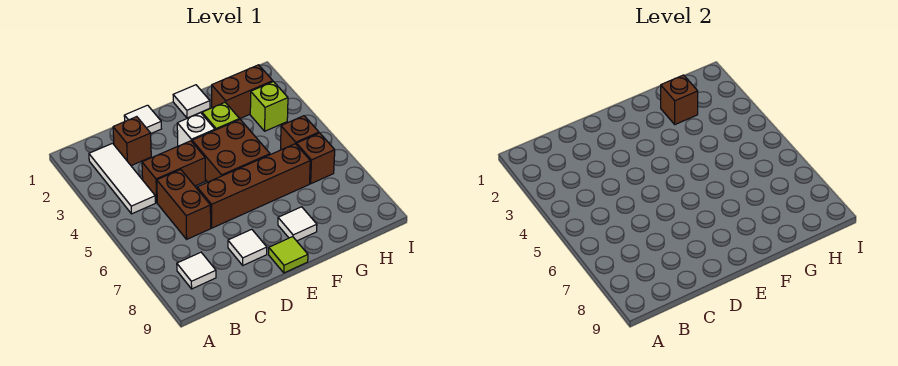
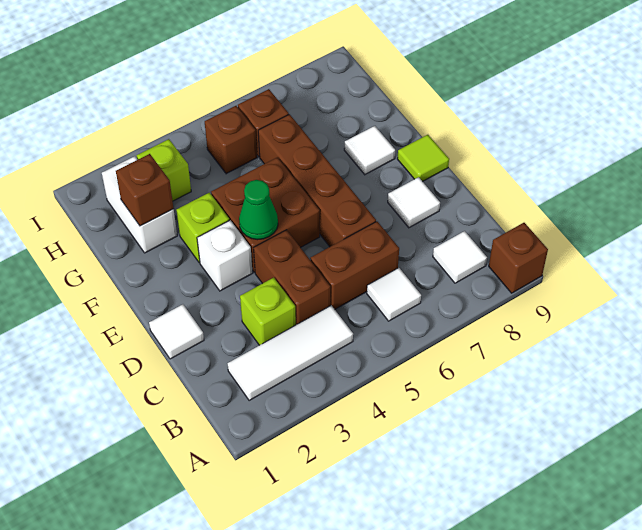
brown brick C2 level 1 -> brown brick A9 level 1
none -> lime brick C3 level 1
none -> green cone E4 level 2
white tile F1 level 1 -> white tile B6 level 1
brown brick G2:H2 level 1 -> white brick G2:H2 level 1

